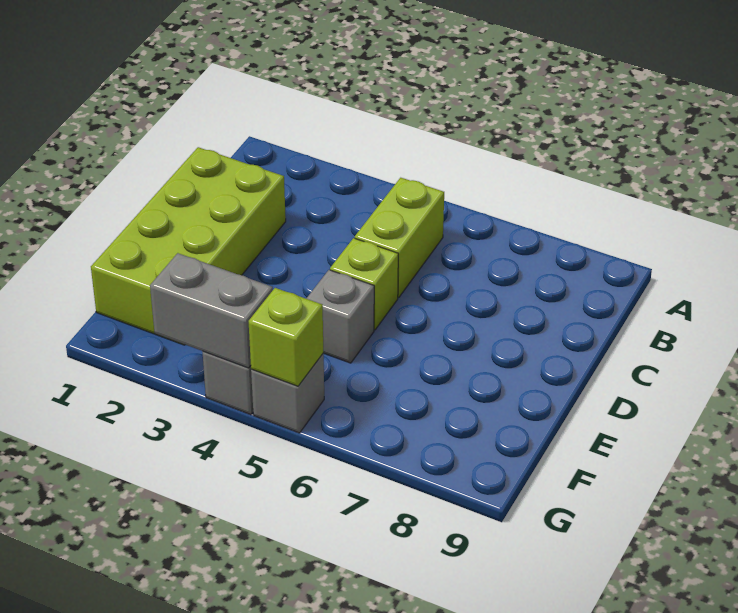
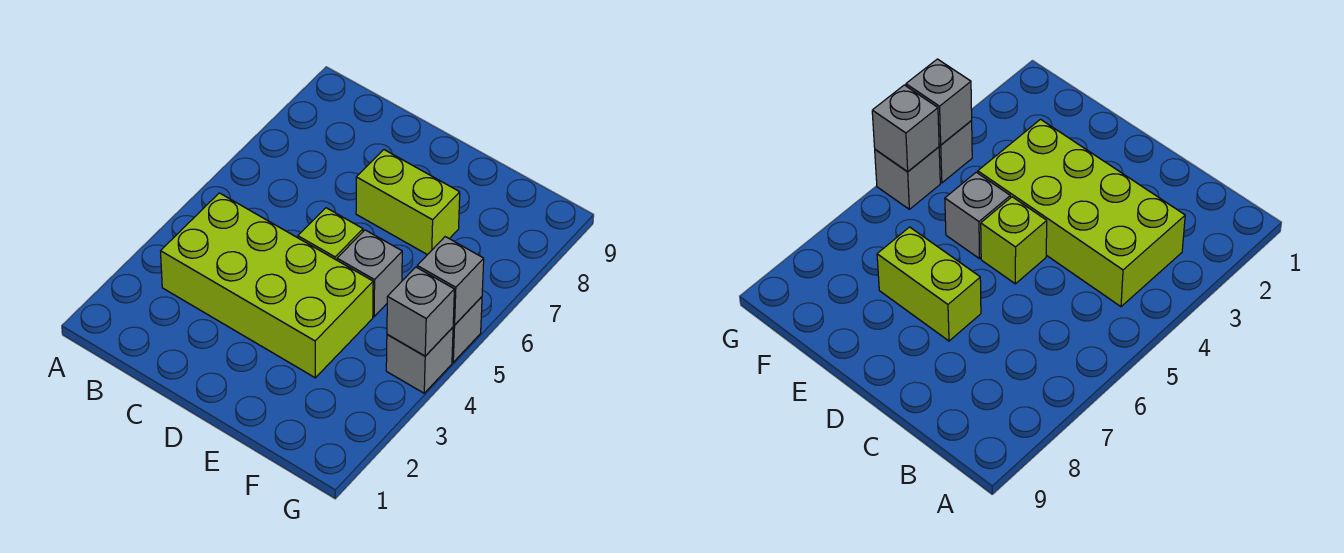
lime brick B5:C5 level 1 -> lime brick D7:E7 level 1
lime brick C1:F2 level 1 -> lime brick B3:E4 level 1
grey brick G3:G4 level 2 -> grey brick G4 level 2
lime brick G5 level 2 -> grey brick G5 level 2

